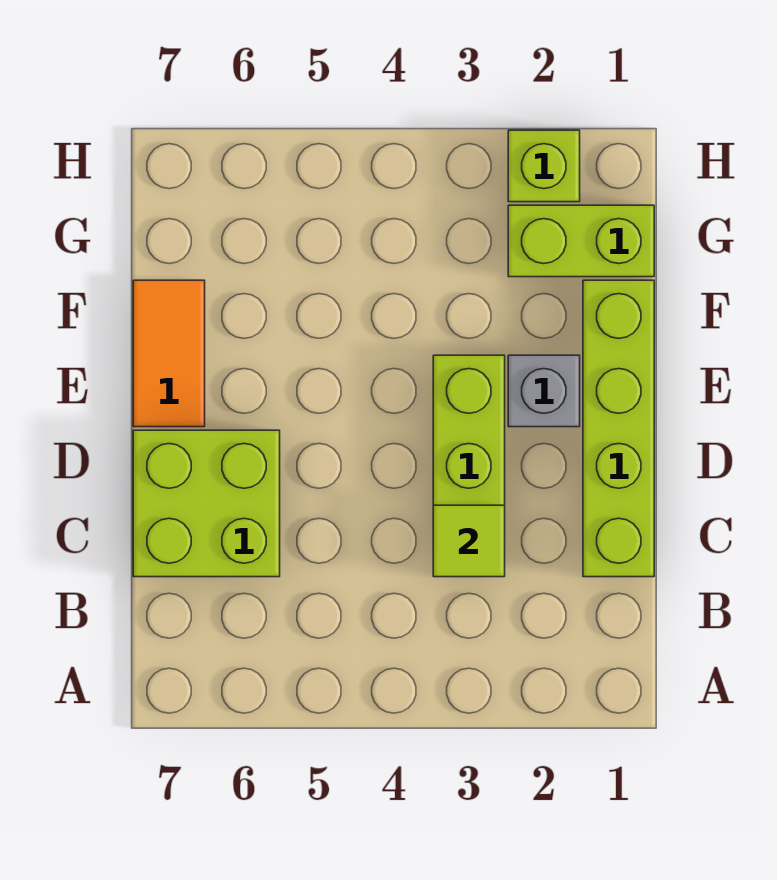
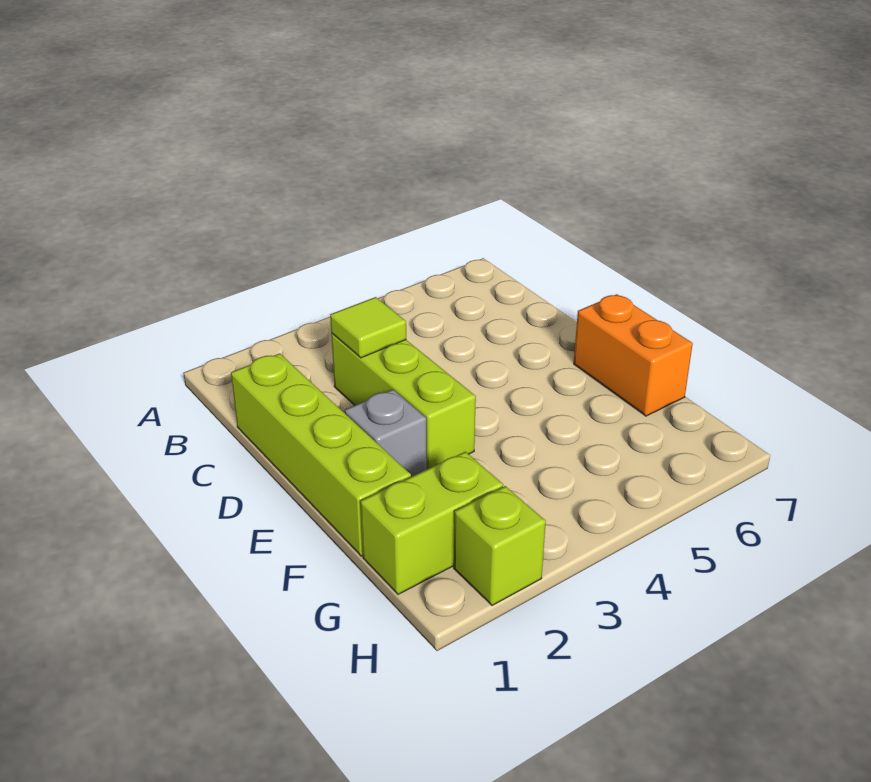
lime brick C6:D7 level 1 -> none
orange tile E7:F7 level 1 -> orange brick E7:F7 level 1

